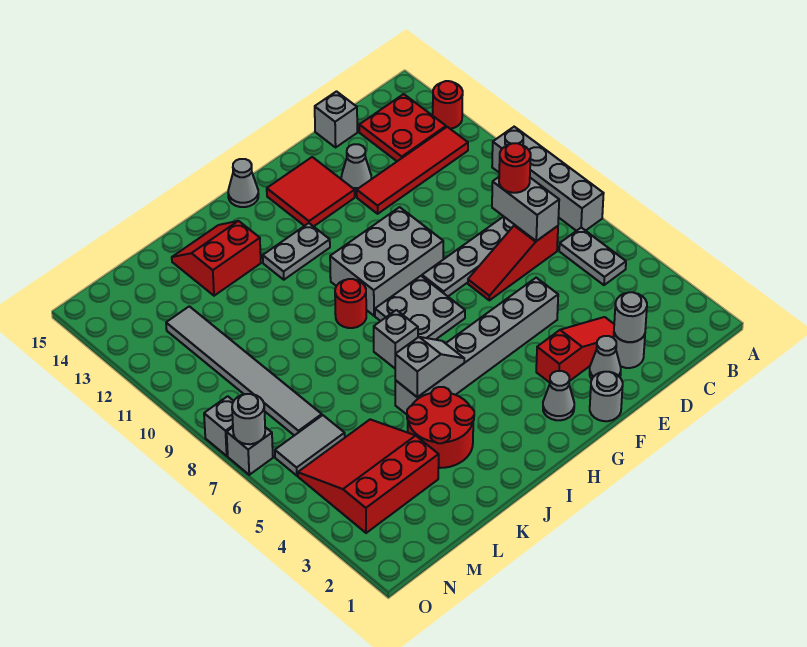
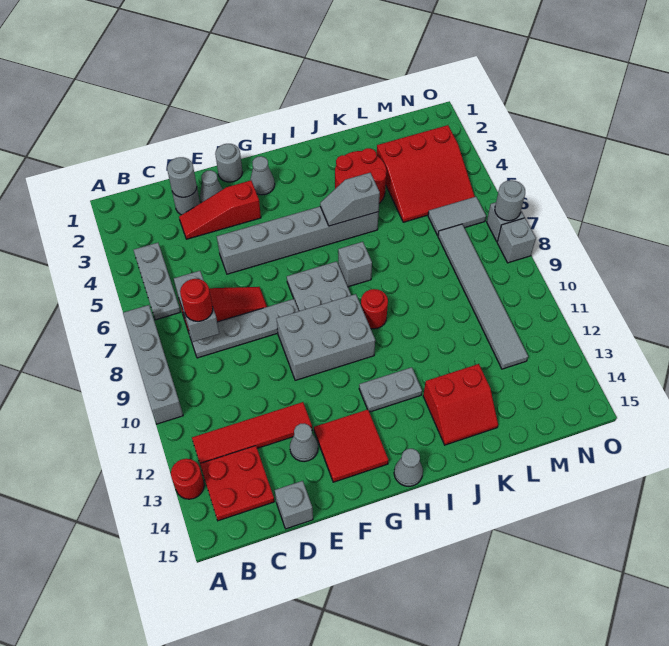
grey plate B5:B6 level 1 -> grey plate B4:B6 level 1

